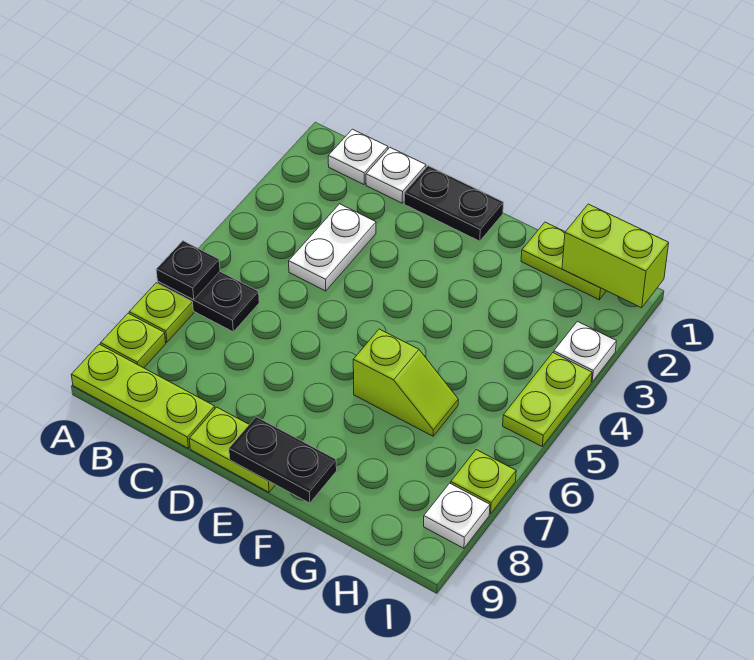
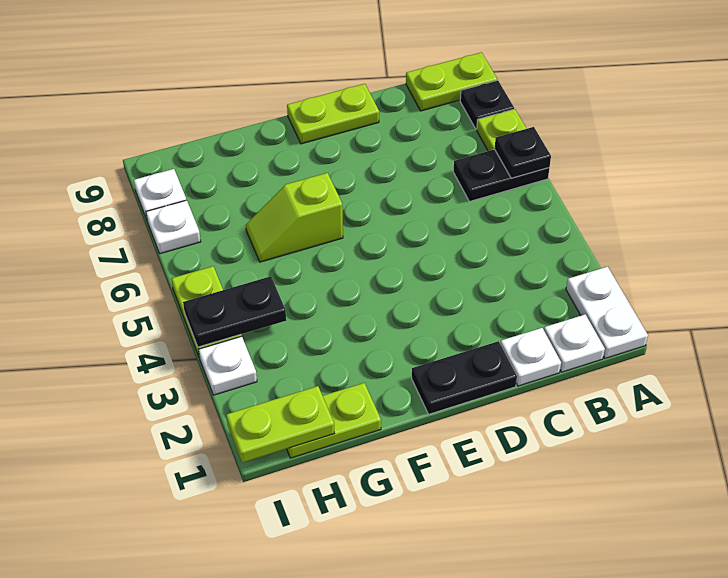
lime plate A8 level 1 -> black plate A8 level 1
lime plate A9:C9 level 1 -> lime plate A9:B9 level 1
white plate C3:C4 level 1 -> white plate A1:A2 level 1
black plate E9:F9 level 2 -> black plate H4:I4 level 2
lime brick H1:I1 level 2 -> lime plate H1:I1 level 2
lime plate I7 level 1 -> white plate I7 level 1

